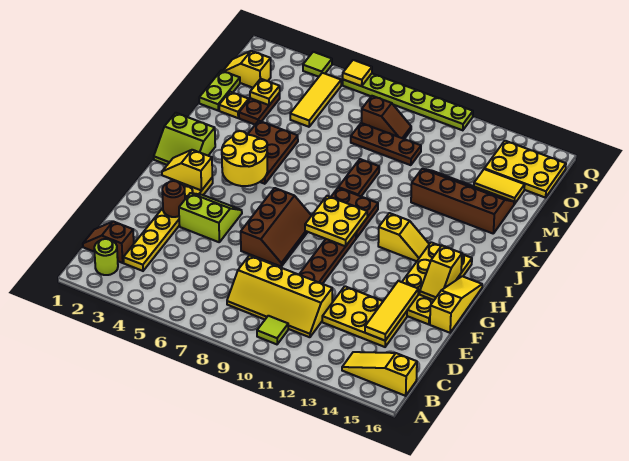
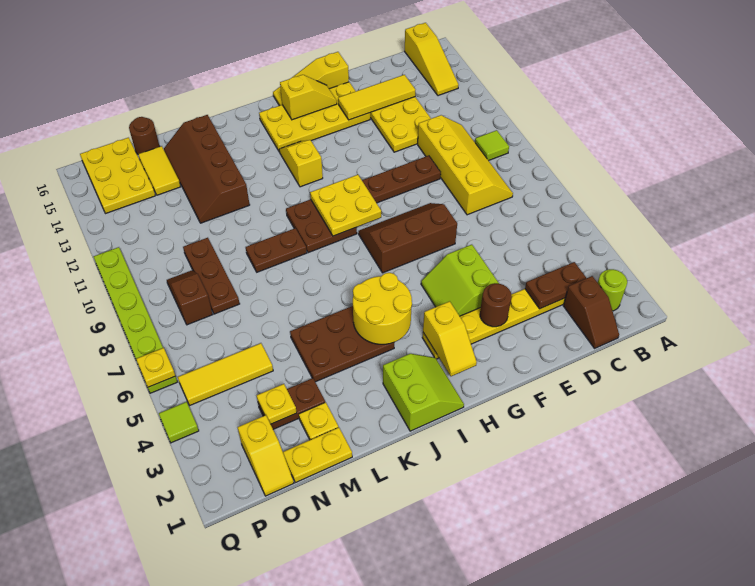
none -> brown plate C3:D3 level 2
lime plate M1:N1 level 1 -> yellow plate M1:N1 level 1
none -> brown round brick N16 level 1
yellow tile Q6 level 2 -> yellow plate Q6 level 2

